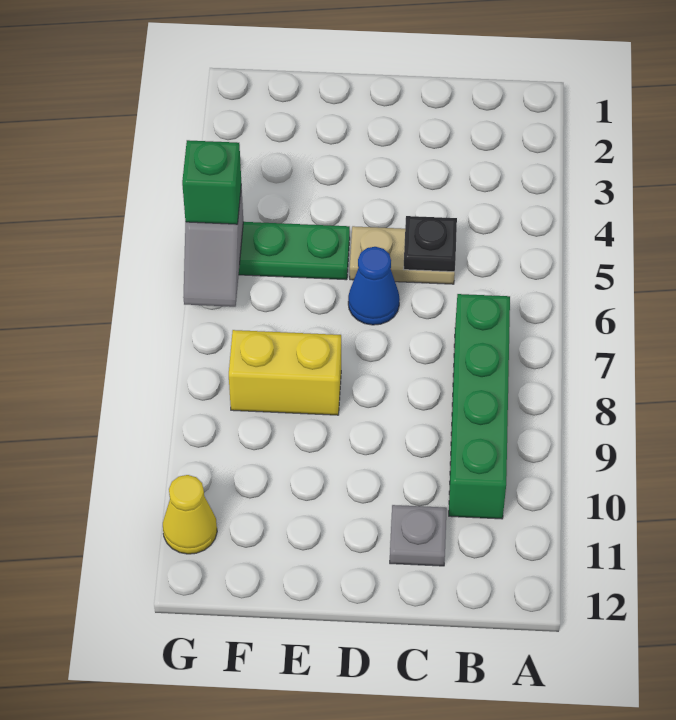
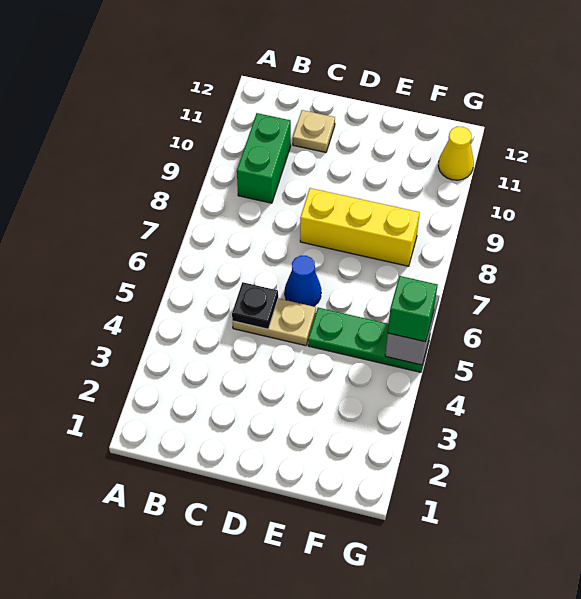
green brick B7:B10 level 1 -> green brick B9:B10 level 1
grey plate C11 level 1 -> tan plate C11 level 1
yellow brick E8:F8 level 1 -> yellow brick D8:F8 level 1

